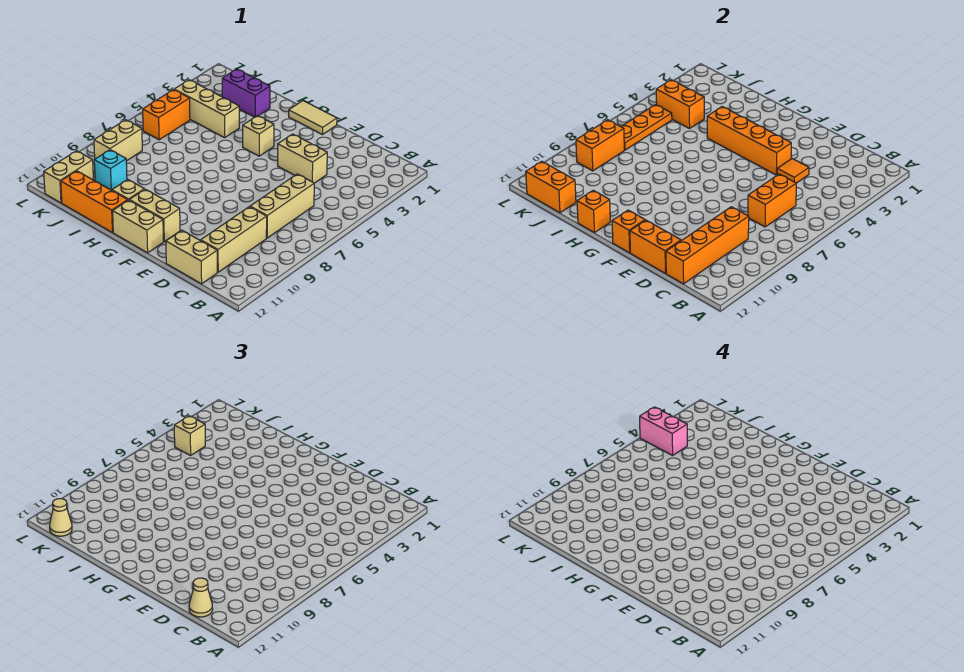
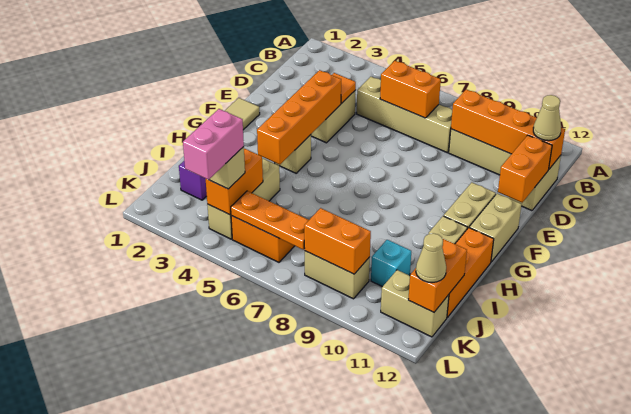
tan brick C6:C8 level 1 -> tan brick C5:C8 level 1
orange brick F12 level 2 -> none
orange brick H12 level 2 -> none

